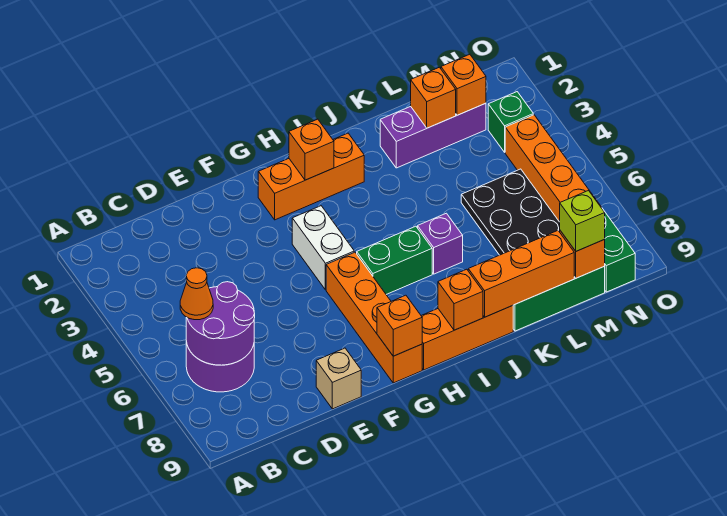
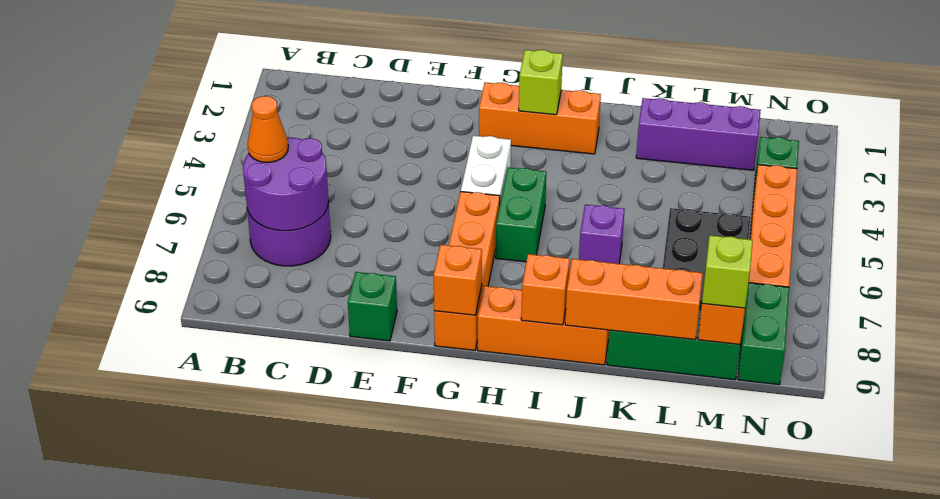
tan brick E9 level 1 -> green brick E9 level 1
orange brick H2 level 2 -> lime brick H2 level 2
green brick H6:I6 level 1 -> green brick H5:H6 level 1
orange brick L2 level 2 -> none
orange brick M2 level 2 -> none

